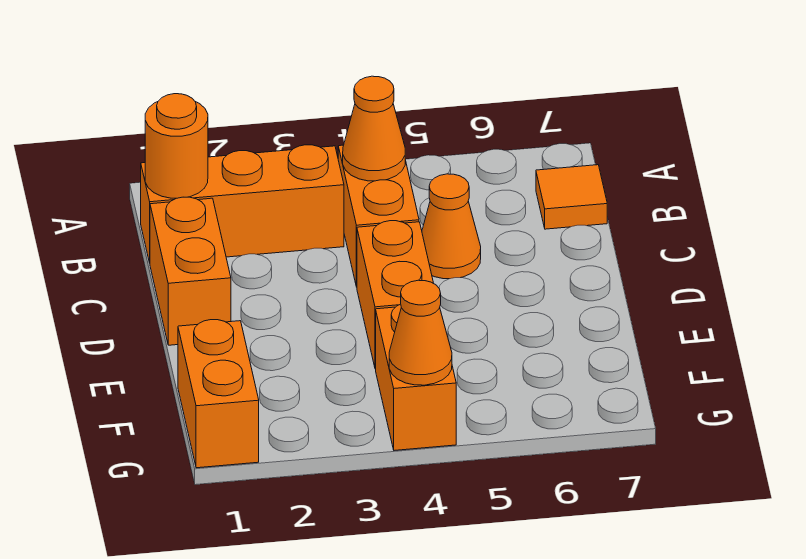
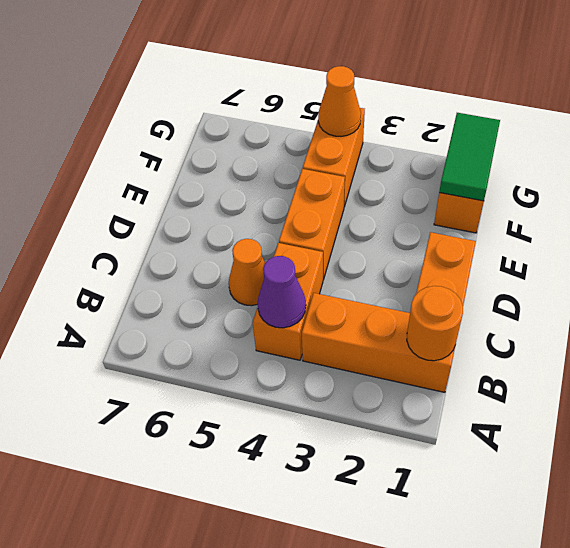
orange cone B4 level 2 -> purple cone B4 level 2
orange tile B7 level 1 -> none
none -> green tile F1:G1 level 2

